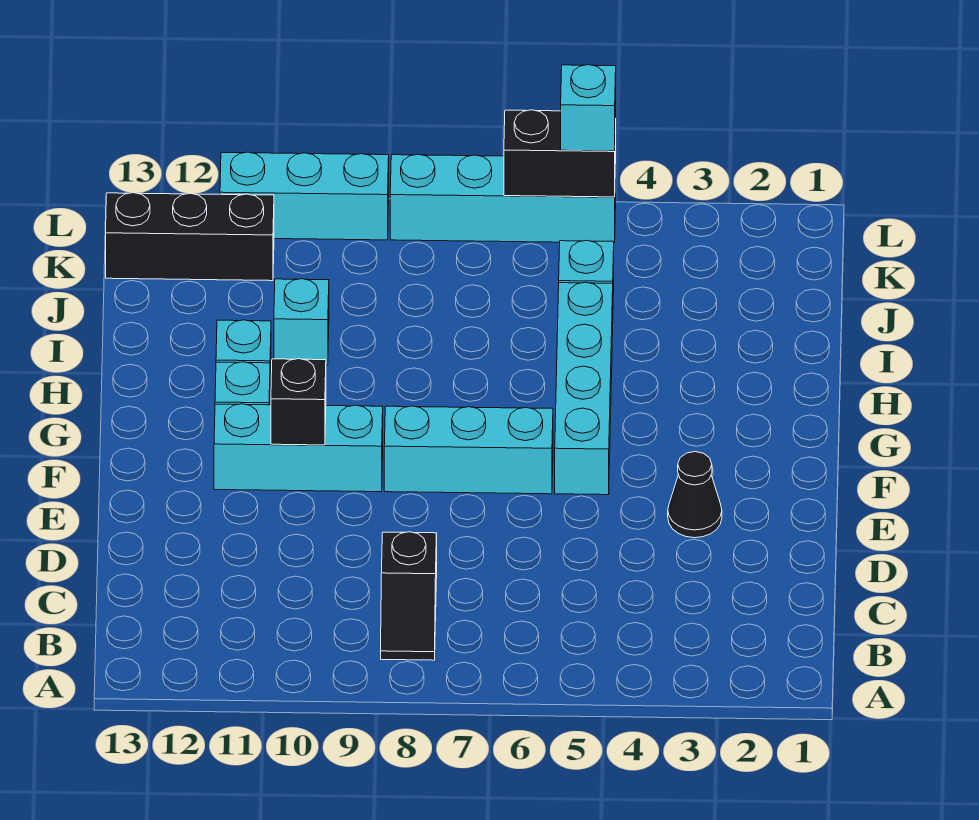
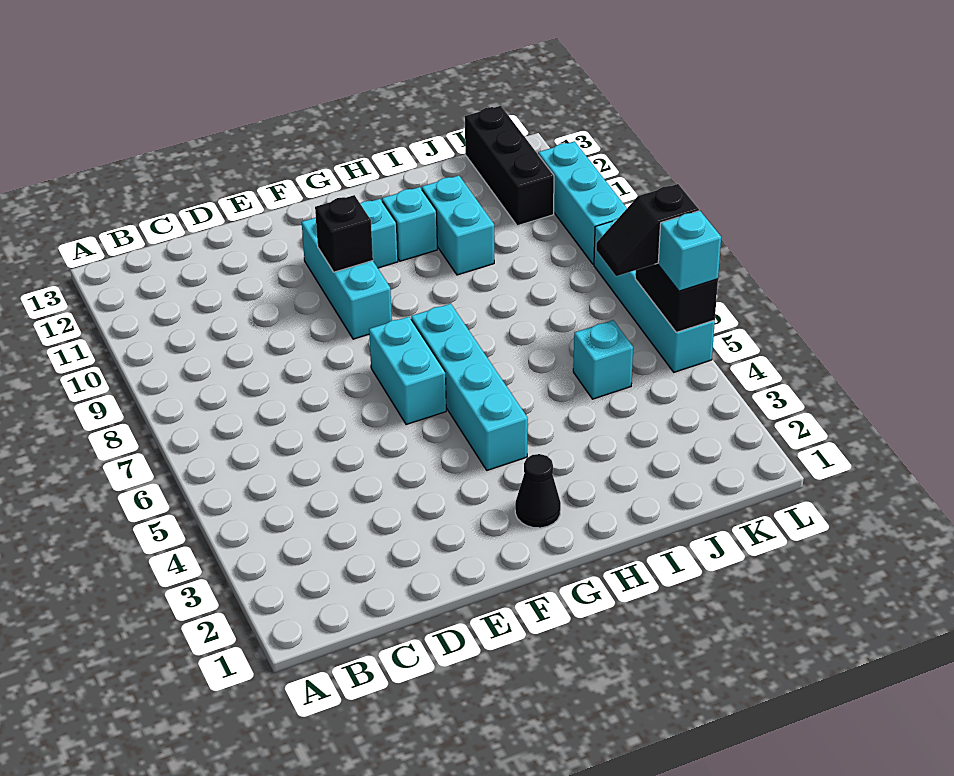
black slope B8:C8 level 1 top C -> black slope K6:L6 level 3 top L
black cone E3 level 1 -> black cone G2 level 1
cyan brick F5:I5 level 1 -> cyan brick G4:G7 level 1
cyan brick F6:F8 level 1 -> cyan brick F6:F7 level 1
cyan brick I10 level 1 -> cyan brick I10:I11 level 1

